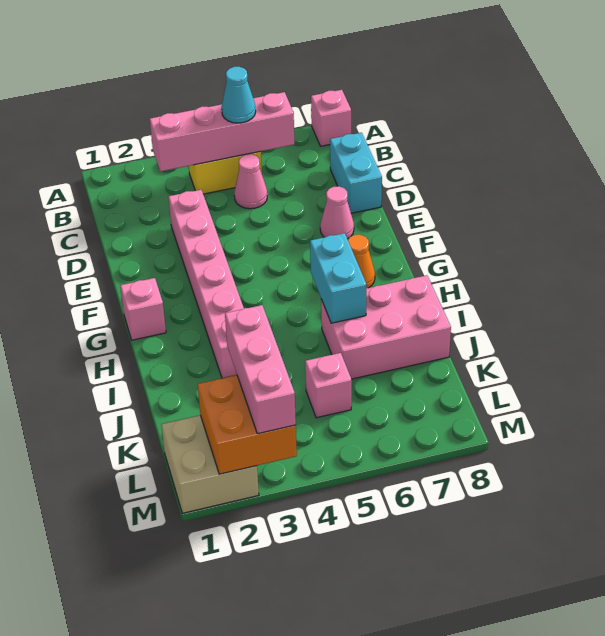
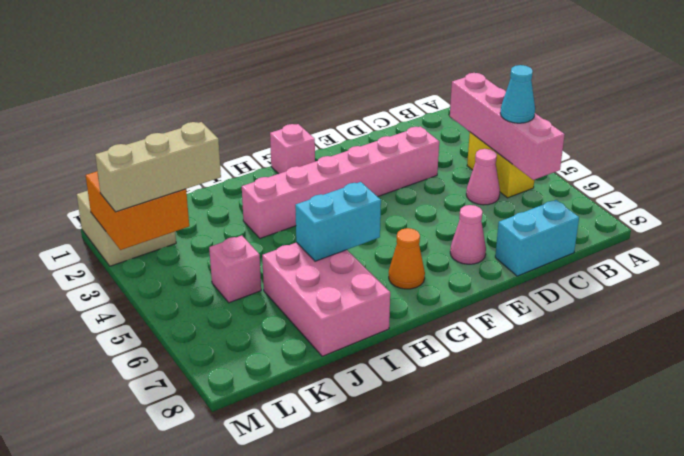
pink brick A8 level 1 -> none
pink brick K3:M3 level 3 -> tan brick K3:M3 level 3

